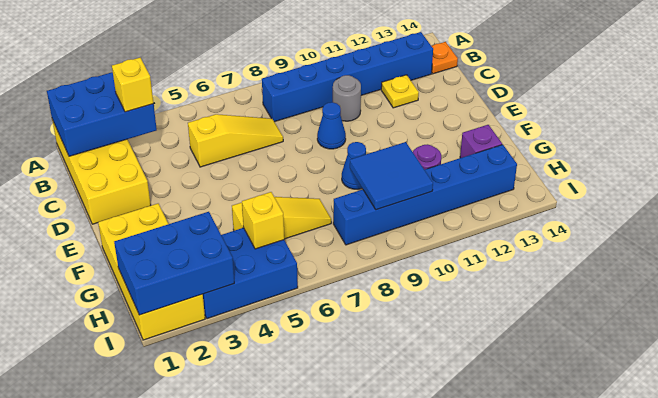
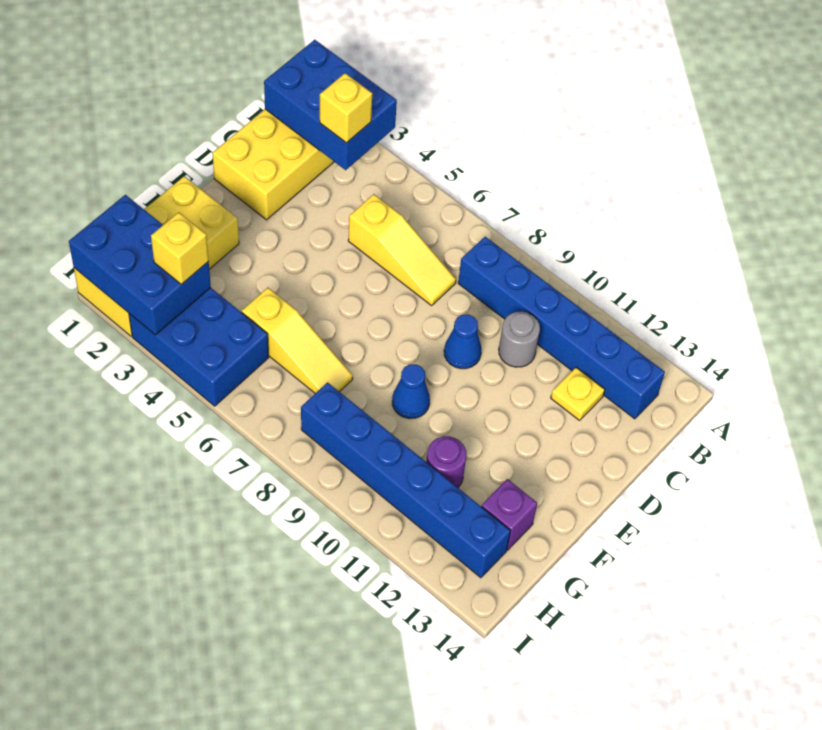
orange plate B14 level 1 -> none
blue tile G9:H10 level 2 -> none
yellow brick H5 level 2 -> yellow brick H3 level 3

